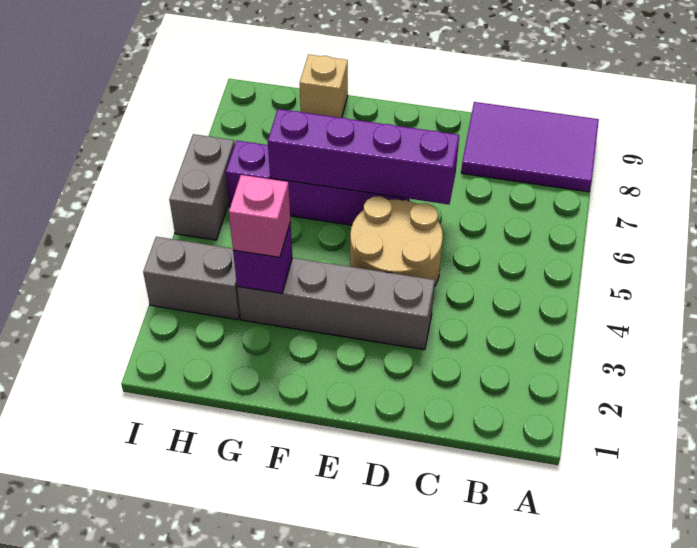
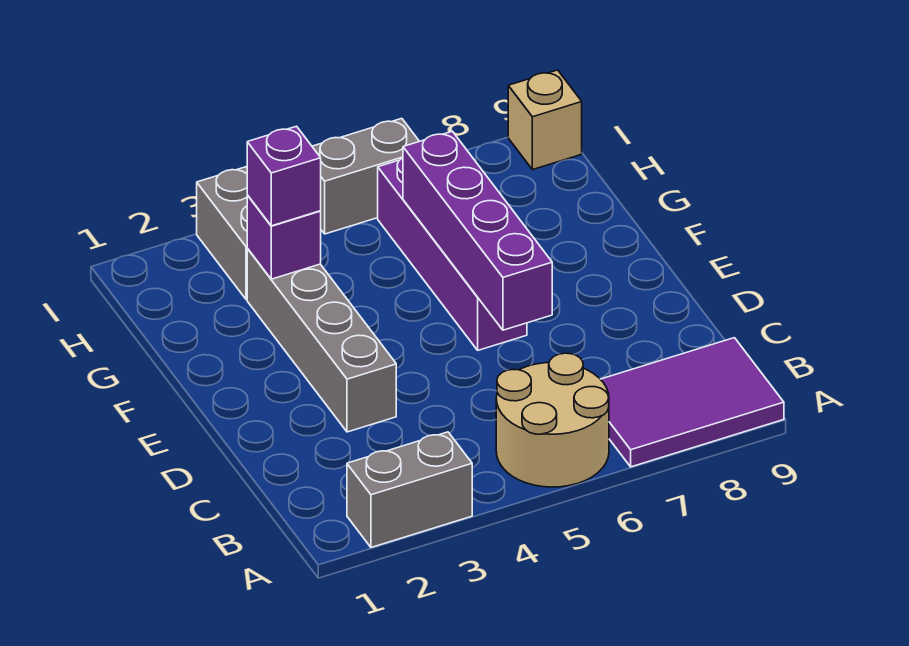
none -> grey brick A2:A3 level 1
purple tile A8:C9 level 1 -> purple tile A7:B9 level 1
tan round brick D4:E5 level 1 -> tan round brick A5:B6 level 1
pink brick G3 level 3 -> purple brick G3 level 3
tan brick G9 level 1 -> tan brick I9 level 1

